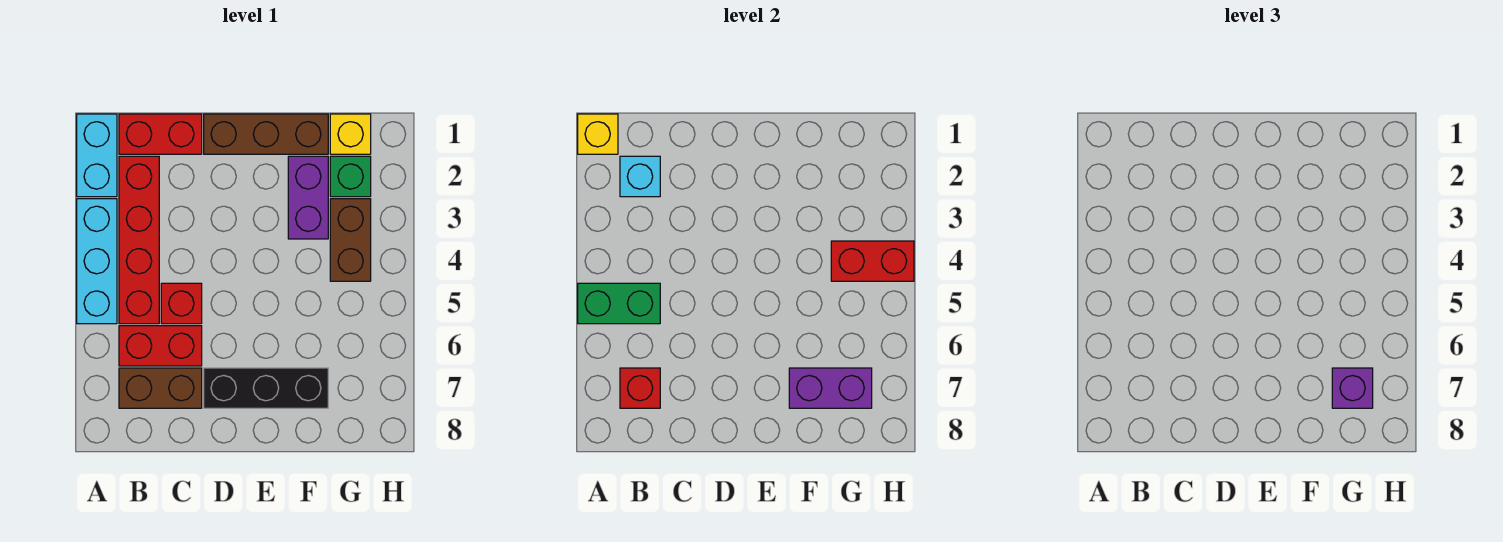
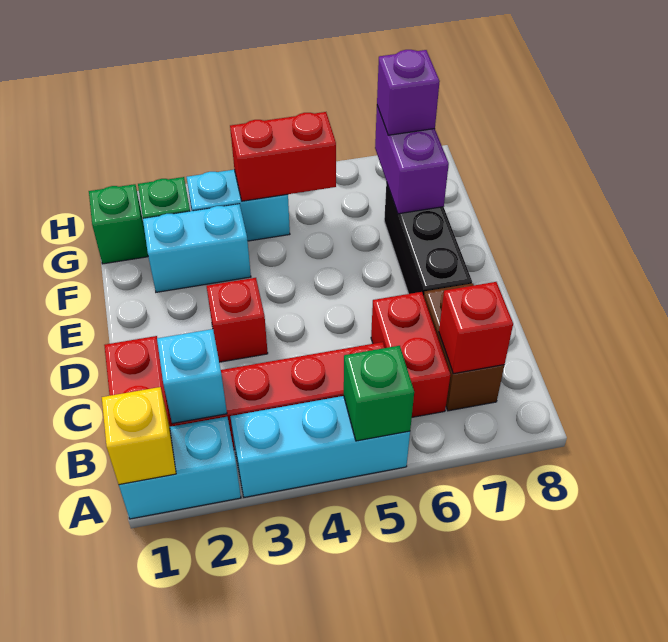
green brick A5:B5 level 2 -> green brick A5 level 2
red brick C5 level 1 -> red brick D3 level 1
brown brick D1:F1 level 1 -> none
purple brick F2:F3 level 1 -> cyan brick F2:F3 level 1
yellow brick G1 level 1 -> green brick G1 level 1
brown brick G3:G4 level 1 -> cyan brick G3:G4 level 1
red brick G4:H4 level 2 -> red brick G4:G5 level 2

